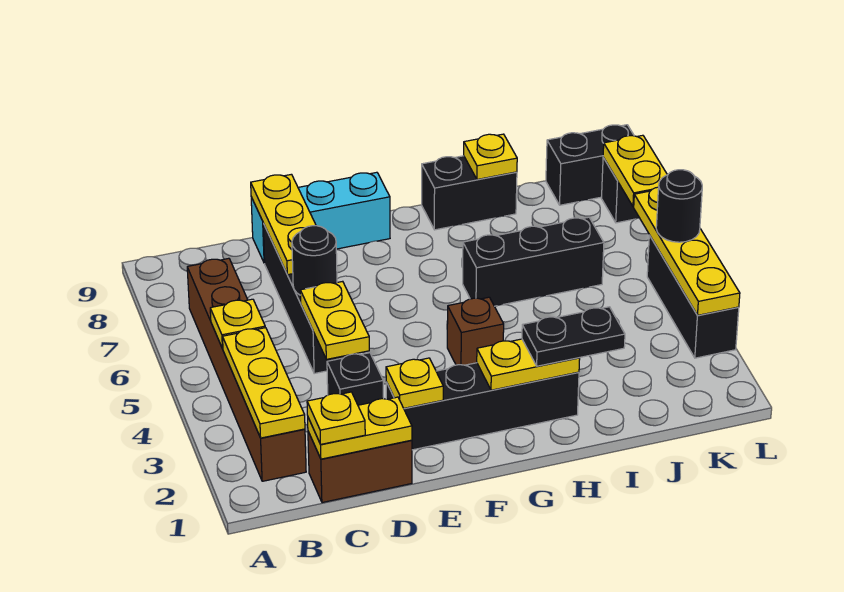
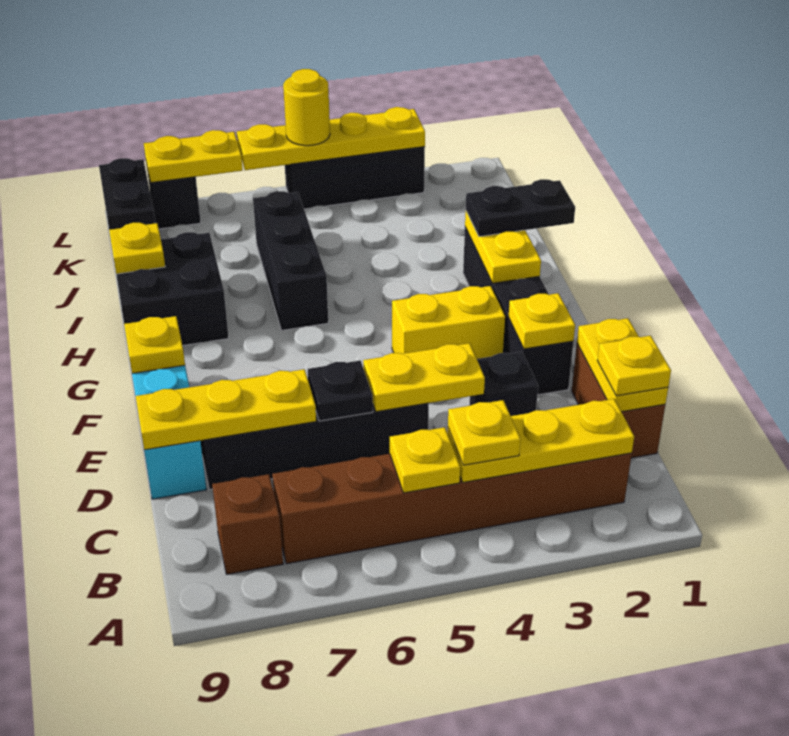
none -> yellow plate B4 level 3
black round brick D6 level 2 -> black plate D6 level 2
none -> yellow brick F3:F4 level 1
none -> yellow plate F9 level 2
brown brick G4 level 1 -> brown brick B8 level 1
black plate H2:I2 level 3 -> black plate H1:H2 level 3
black brick H9:I9 level 1 -> black brick H8:I9 level 1
black round brick L5 level 3 -> yellow round brick L5 level 3

